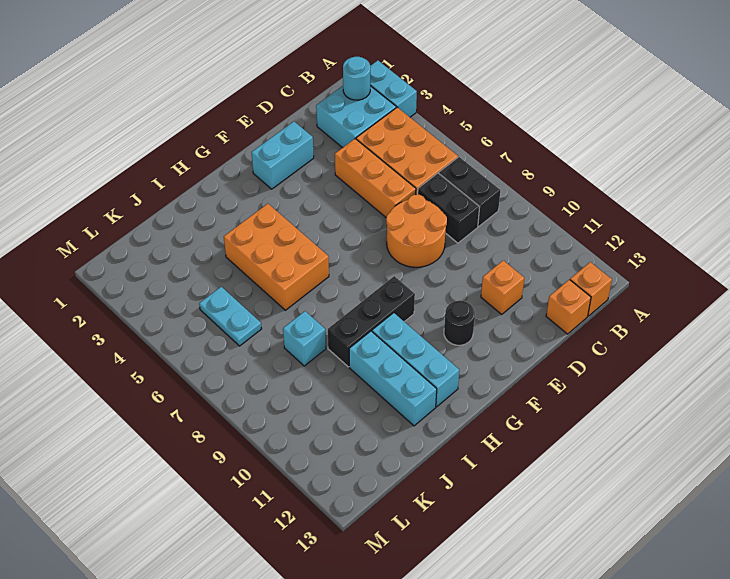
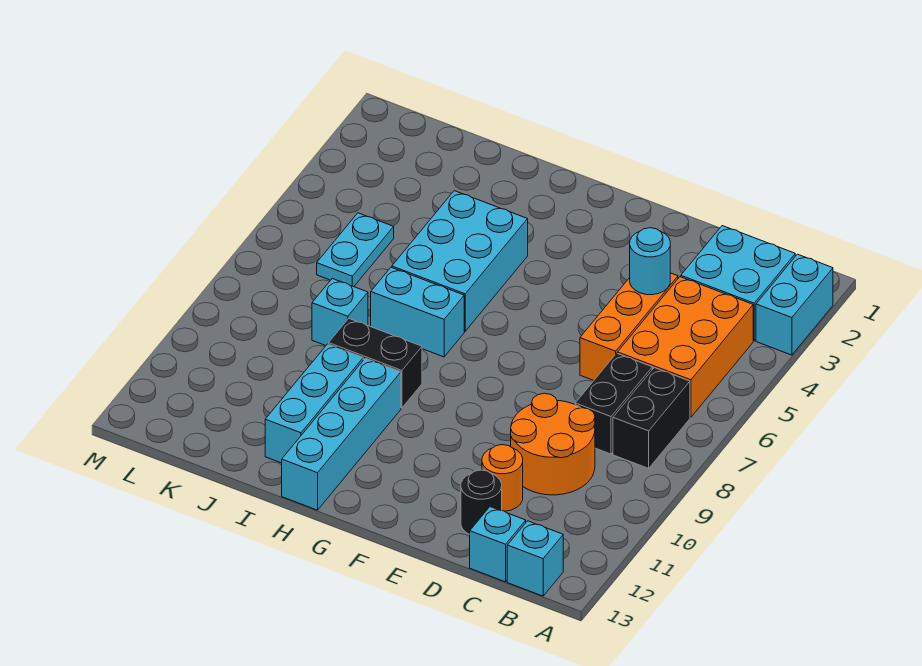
cyan round brick B2 level 2 -> cyan round brick D4 level 2
orange brick B13 level 1 -> cyan brick B13 level 1
orange brick C13 level 1 -> cyan brick C13 level 1
orange round brick D7:E8 level 1 -> orange round brick C9:D10 level 1
orange brick D11 level 1 -> orange round brick D11 level 1
cyan brick E2:F2 level 1 -> cyan brick H7:I7 level 1
black round brick F11 level 1 -> black round brick D12 level 1
black brick G9:I9 level 1 -> black brick H9:I9 level 1
orange brick H4:I6 level 1 -> cyan brick H4:I6 level 1
cyan brick H10:H12 level 1 -> cyan brick H10:H13 level 1

